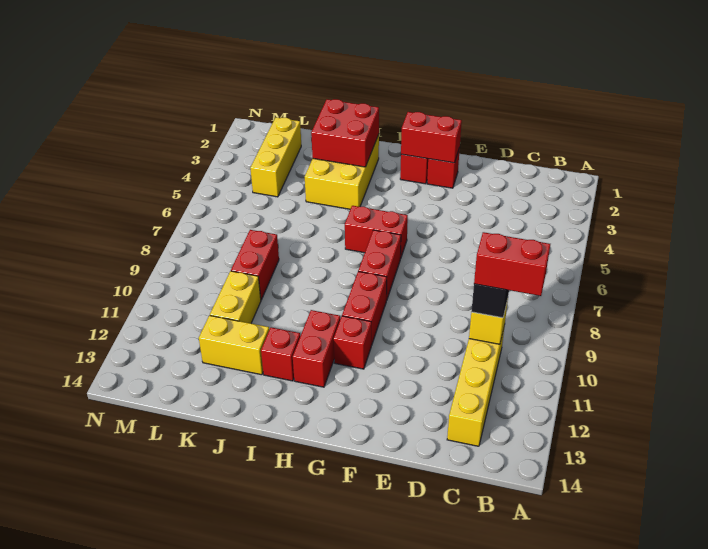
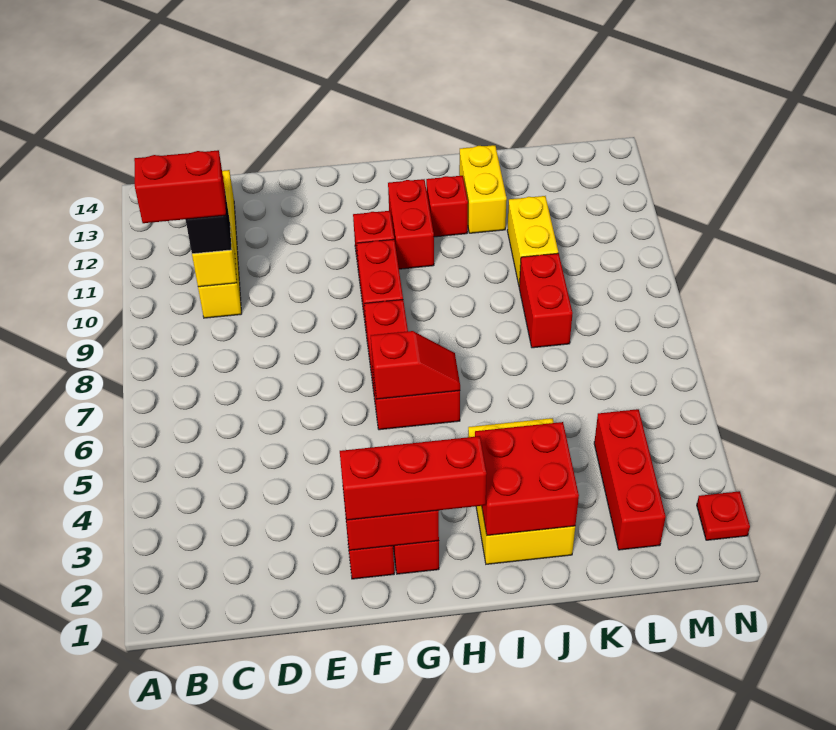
none -> red brick F2:H2 level 3
none -> red slope G6:H6 level 2 top G
yellow brick J12:K12 level 1 -> yellow brick J12:J13 level 1
yellow brick L2:L4 level 1 -> red brick L2:L4 level 1
none -> red plate N2 level 1

